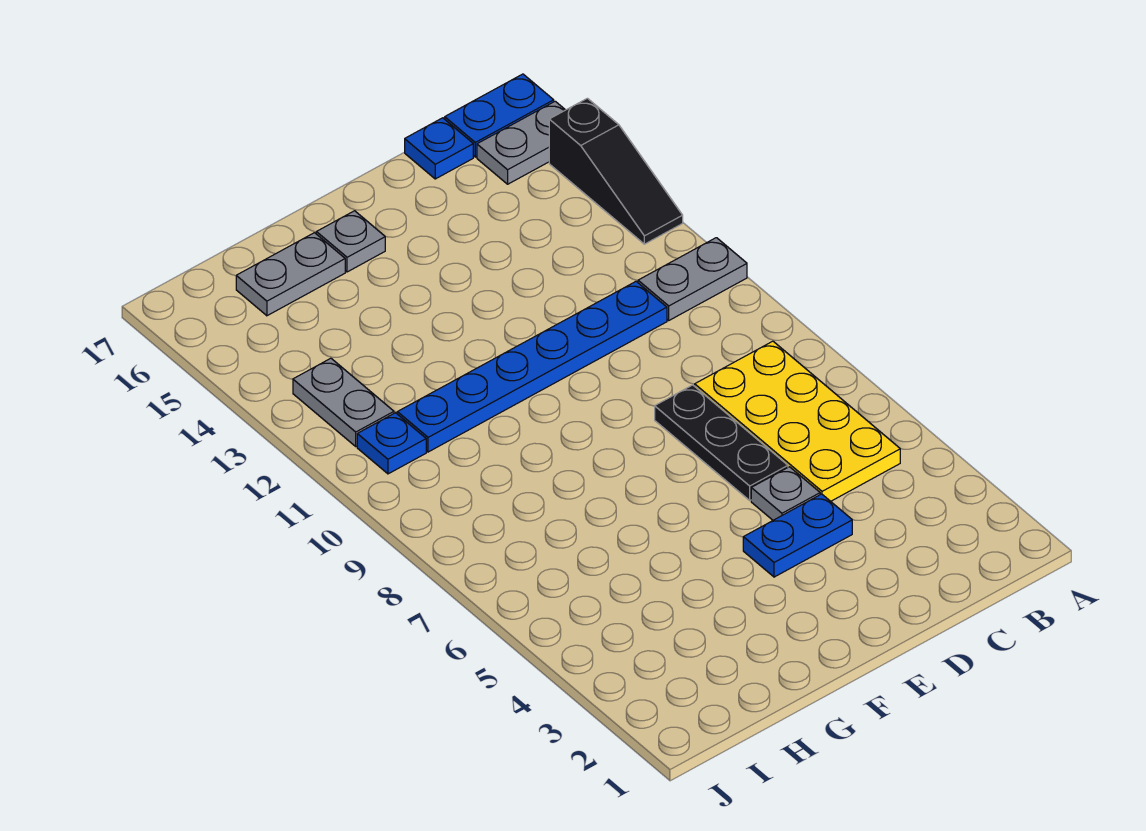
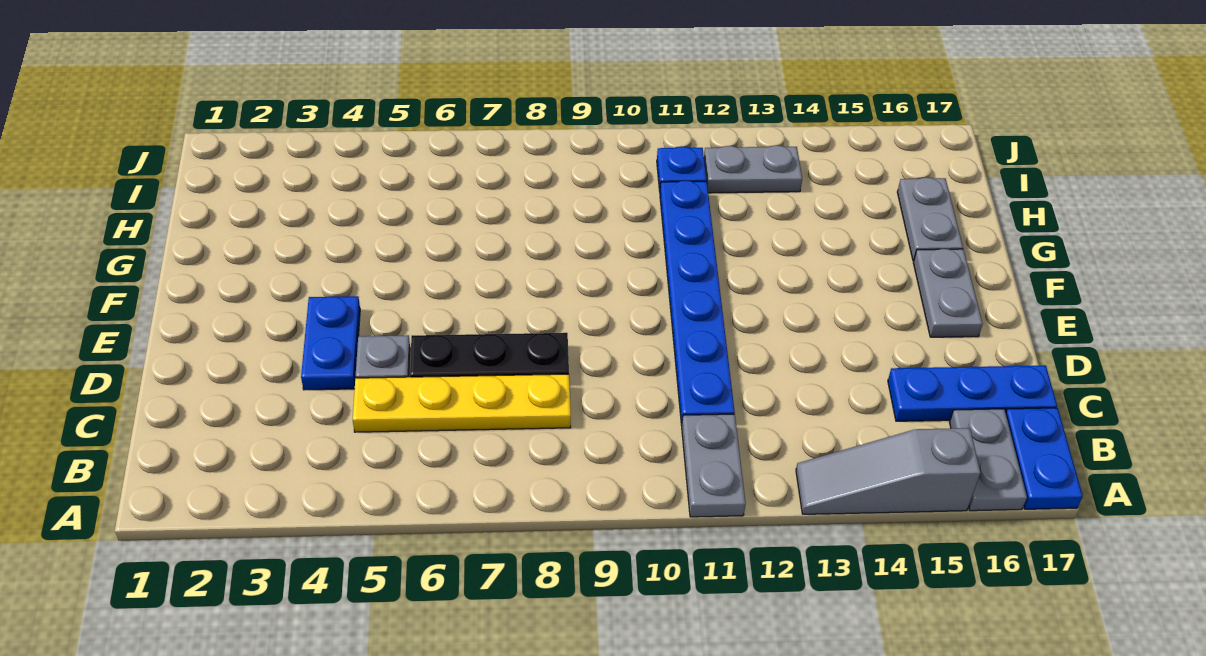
black slope A13:A15 level 1 top 15 -> grey slope A13:A15 level 1 top 15
yellow plate B5:C8 level 1 -> yellow plate C5:C8 level 1
blue plate C17 level 1 -> blue plate C15:C17 level 1
grey plate F16 level 1 -> grey plate E16:F16 level 1

